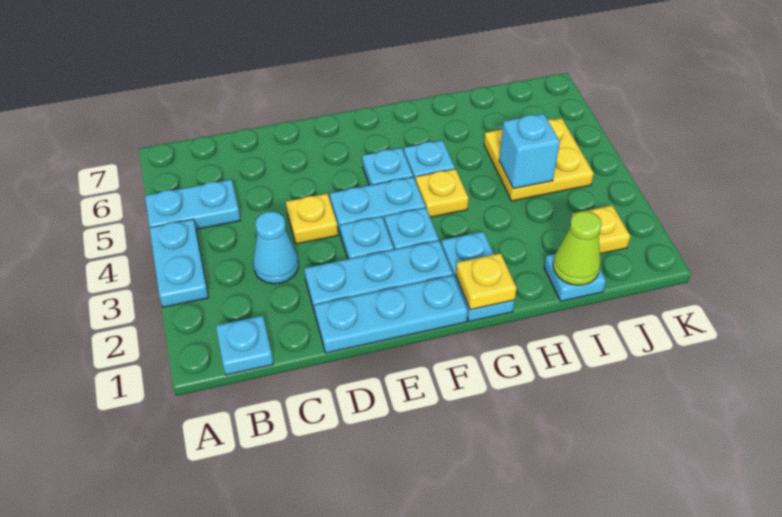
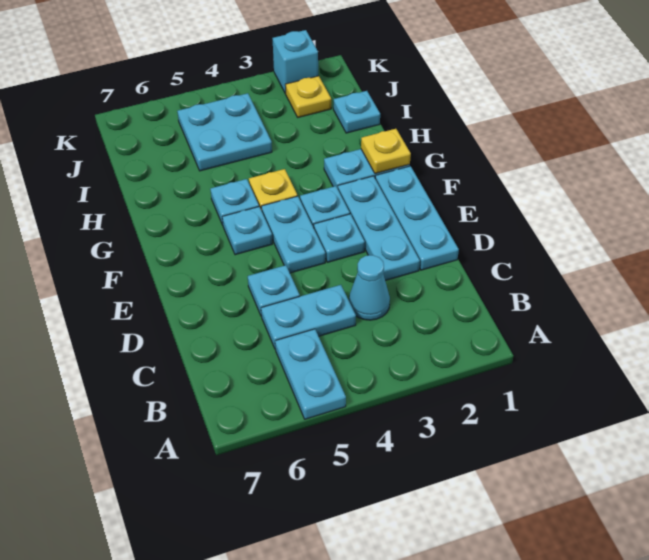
cyan plate A3:A4 level 1 -> cyan plate C4:C5 level 1
cyan plate B1 level 1 -> cyan plate D5 level 1
yellow plate D4 level 1 -> none
lime cone I1 level 2 -> none
yellow plate I4:J5 level 1 -> cyan plate I4:J5 level 1
cyan brick I4 level 2 -> cyan brick K2 level 1

